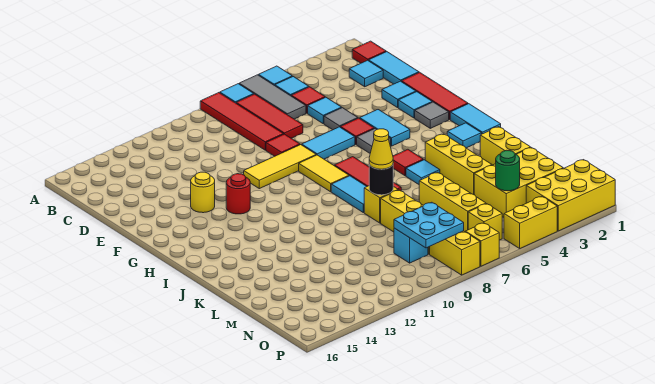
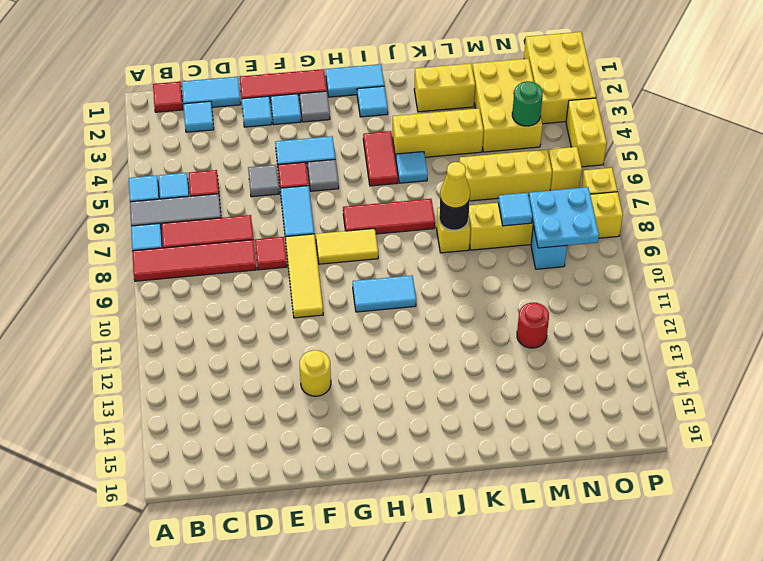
cyan tile D5 level 1 -> cyan tile M8 level 2
red round brick G12 level 1 -> red round brick M12 level 1
red tile I5 level 1 -> red tile I4:I5 level 1
cyan tile I8:J8 level 1 -> cyan tile H10:I10 level 1

